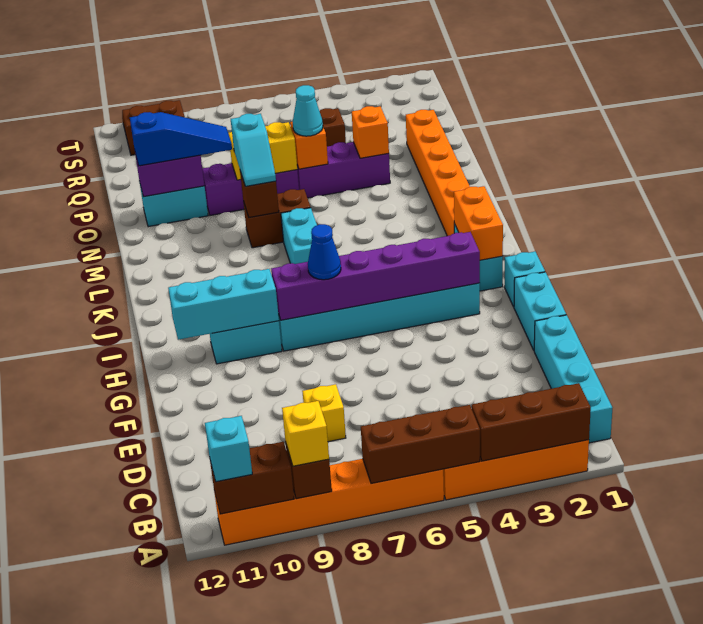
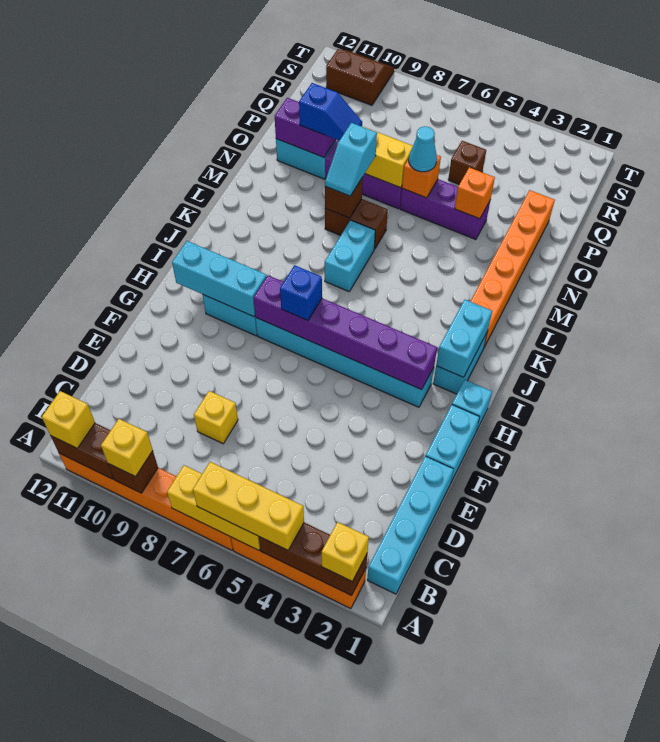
none -> yellow brick A2 level 3
none -> yellow brick A4:A6 level 3
brown brick A5:A7 level 2 -> yellow brick A5:A7 level 2
cyan brick A11 level 3 -> yellow brick A11 level 3
blue cone H7 level 3 -> blue brick H7 level 3
orange brick I2:J2 level 2 -> cyan brick I2:J2 level 2
blue slope O9:O11 level 3 top 11 -> blue slope O9:O10 level 3 top 10

